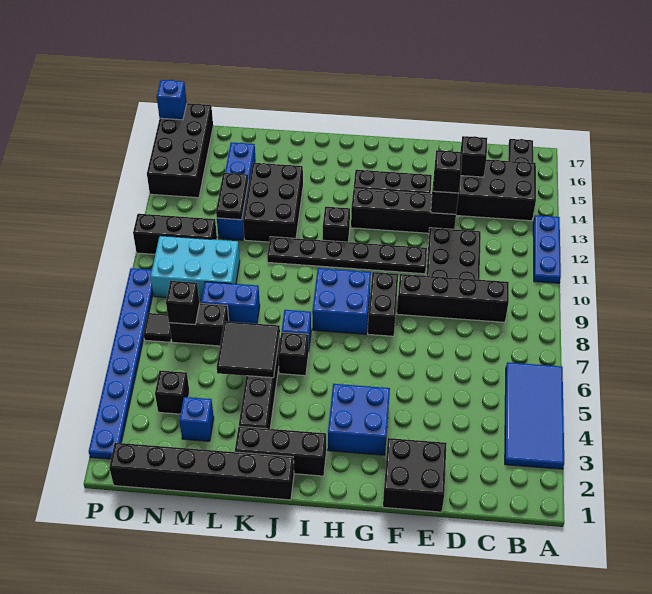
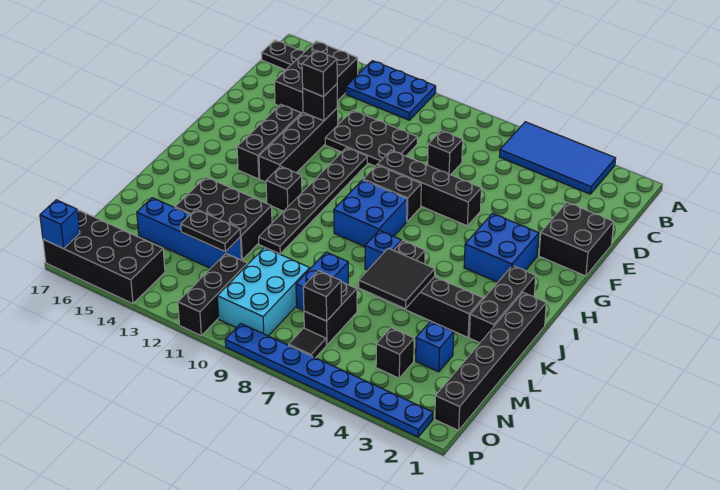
blue plate A11:A13 level 1 -> blue plate A11:B13 level 1
black brick C9:F9 level 1 -> black brick F6:F9 level 1
black brick D15 level 2 -> black brick D8 level 1

